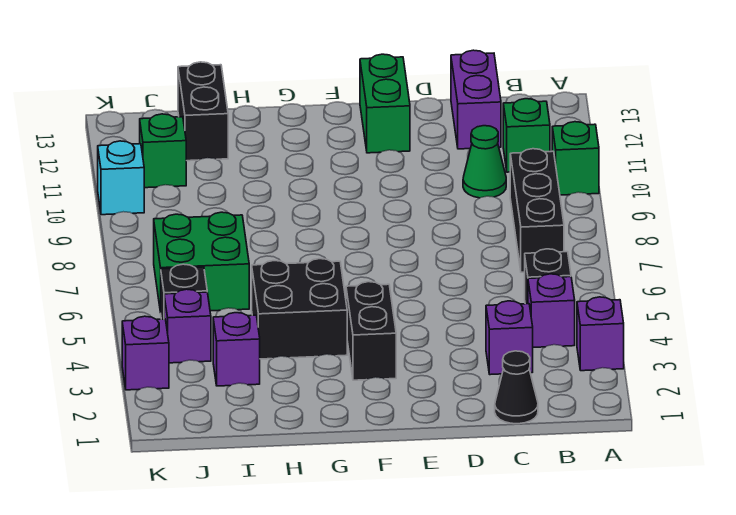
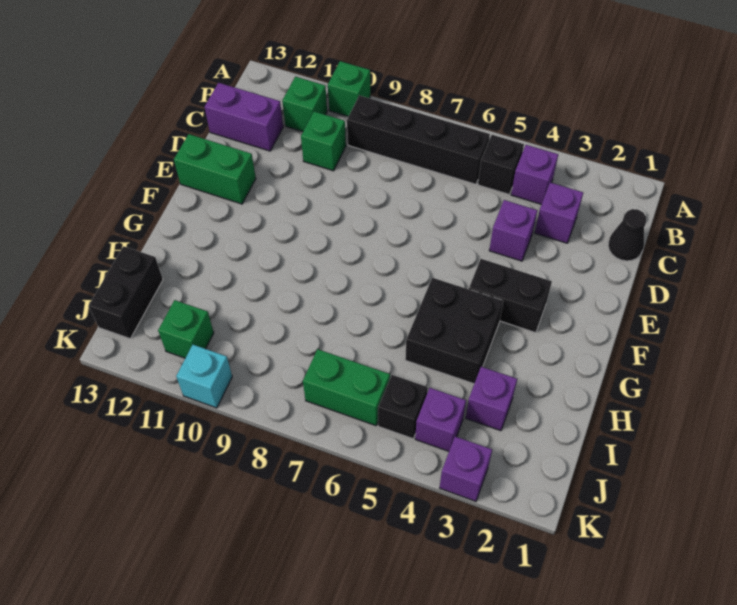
purple brick A3 level 1 -> purple brick D4 level 1
black brick B7:B9 level 1 -> black brick B6:B9 level 1
green cone C10 level 1 -> green brick C10 level 1
green brick I6:J7 level 1 -> green brick J6:J7 level 1
black brick I12:I13 level 1 -> black brick I13:J13 level 1

